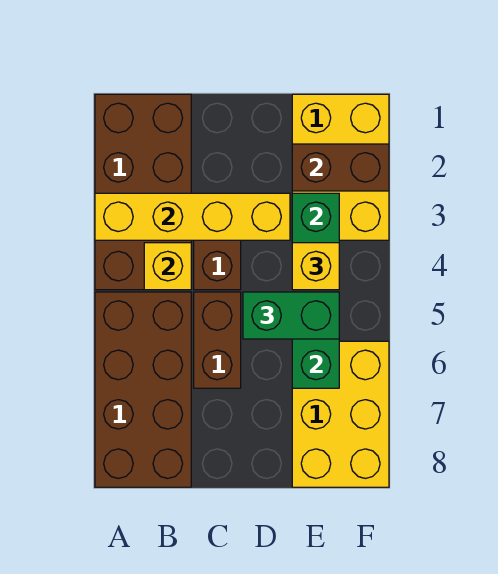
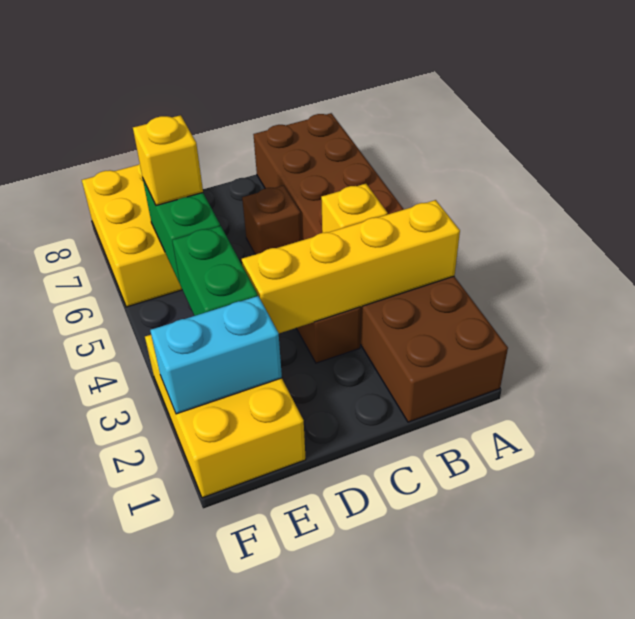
brown brick C5:C6 level 1 -> brown brick C6 level 1
green brick D5:E5 level 3 -> none
brown brick E2:F2 level 2 -> cyan brick E2:F2 level 2
yellow brick E4 level 3 -> yellow brick E6 level 3

